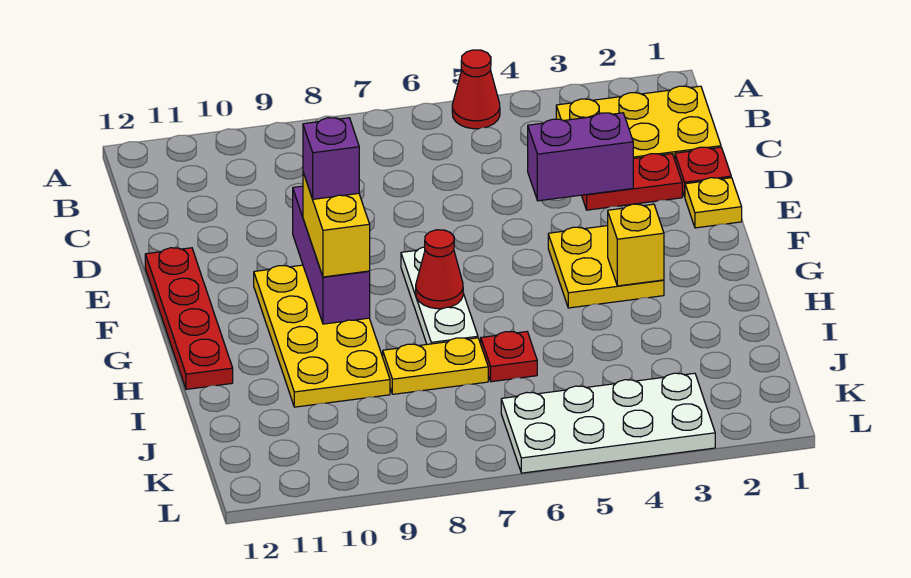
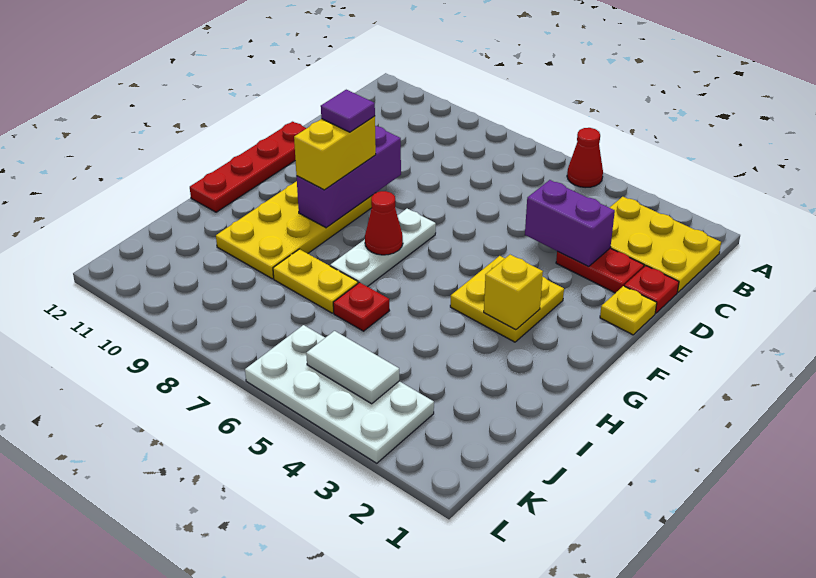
purple brick F9 level 4 -> purple tile F9 level 4
none -> white tile K4:K5 level 2

